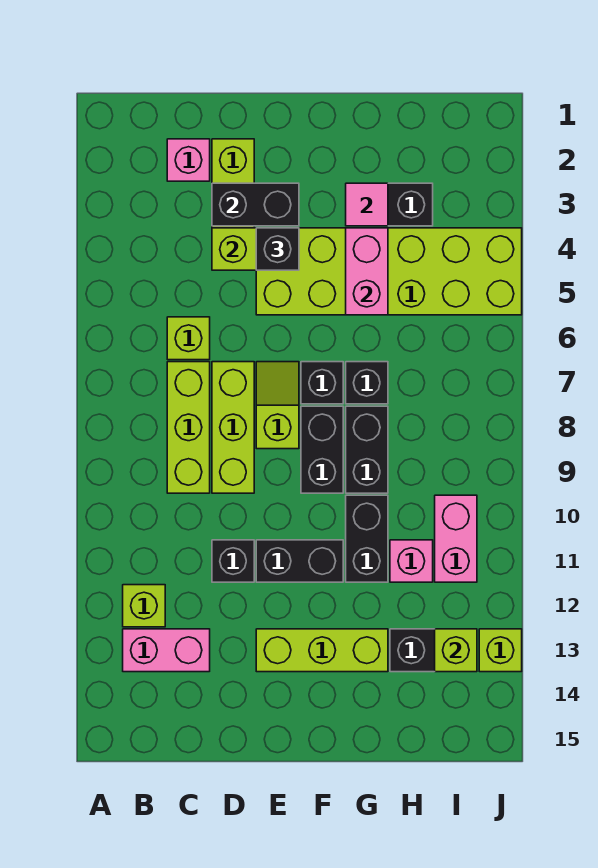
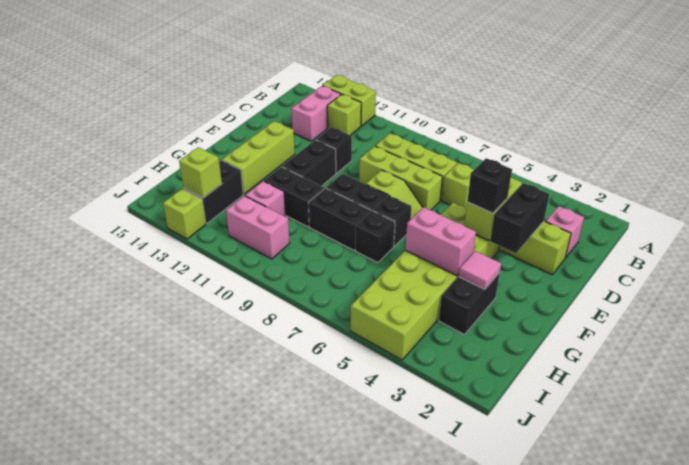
none -> lime brick A12:A13 level 1

